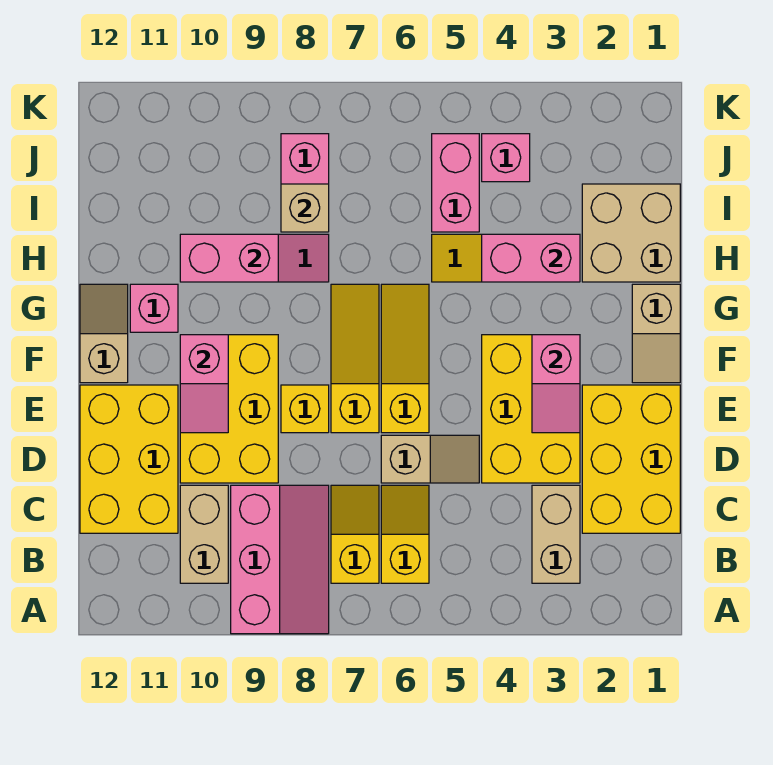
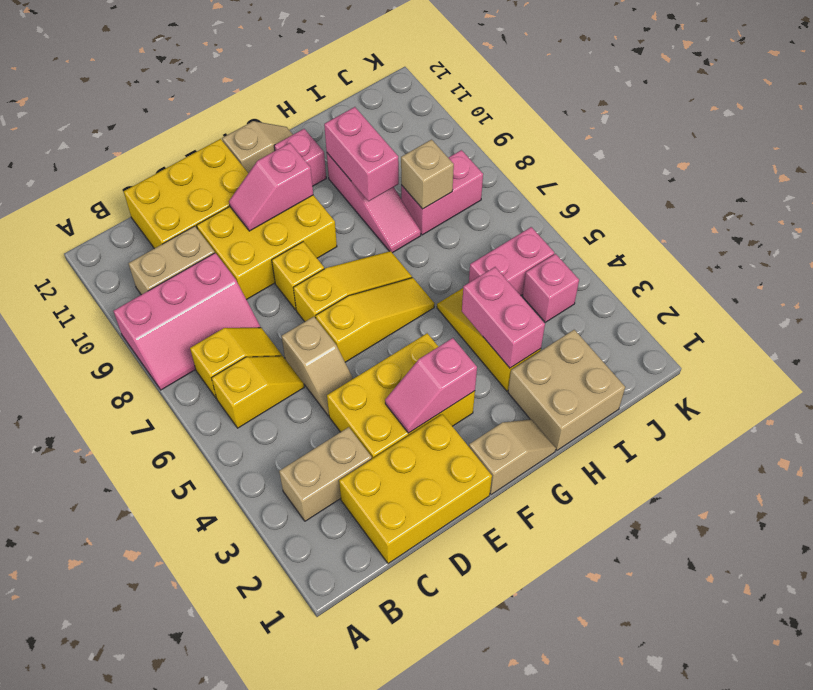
tan slope F1:G1 level 1 top G -> tan slope F1:G1 level 1 top F

